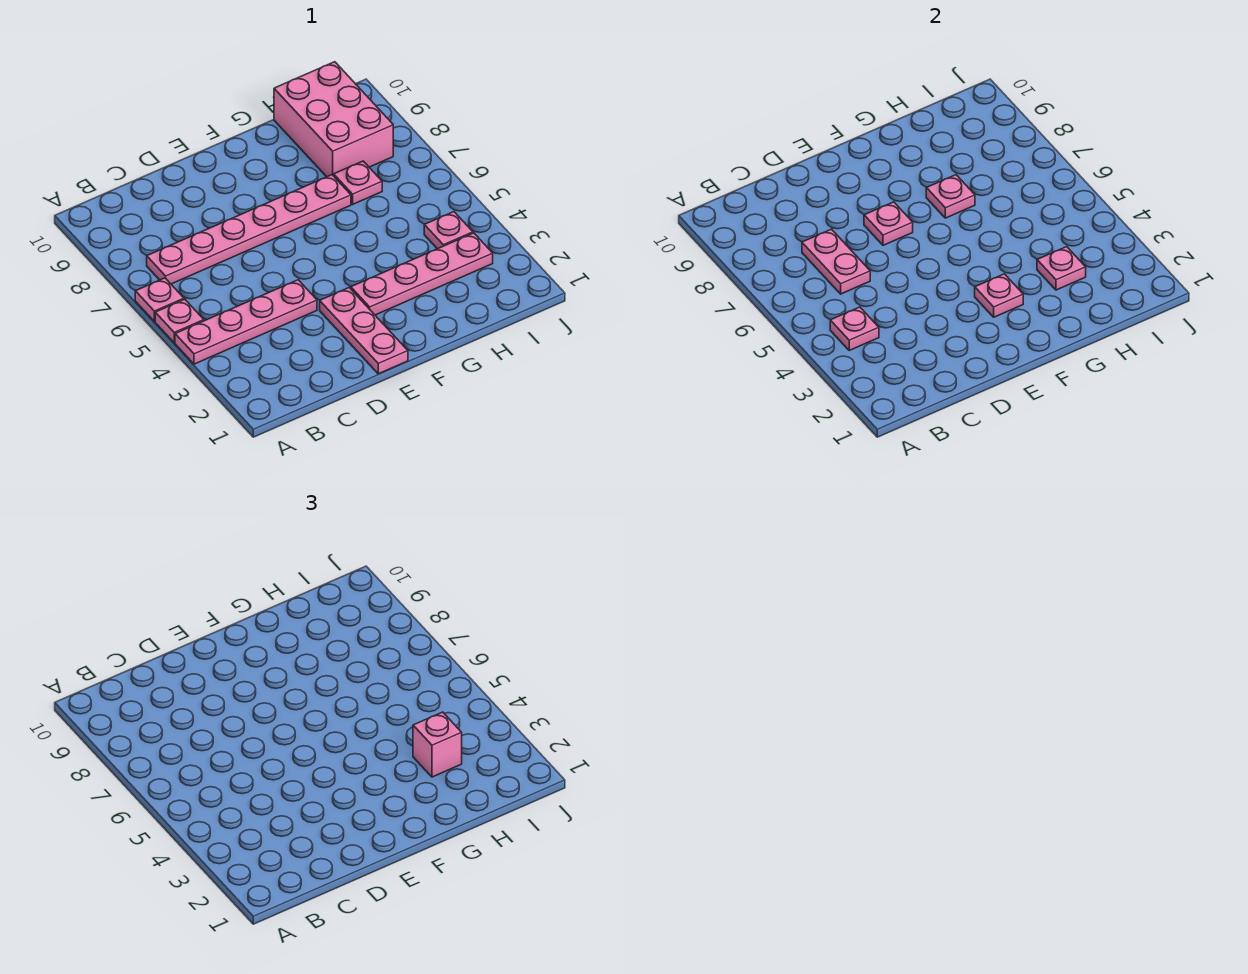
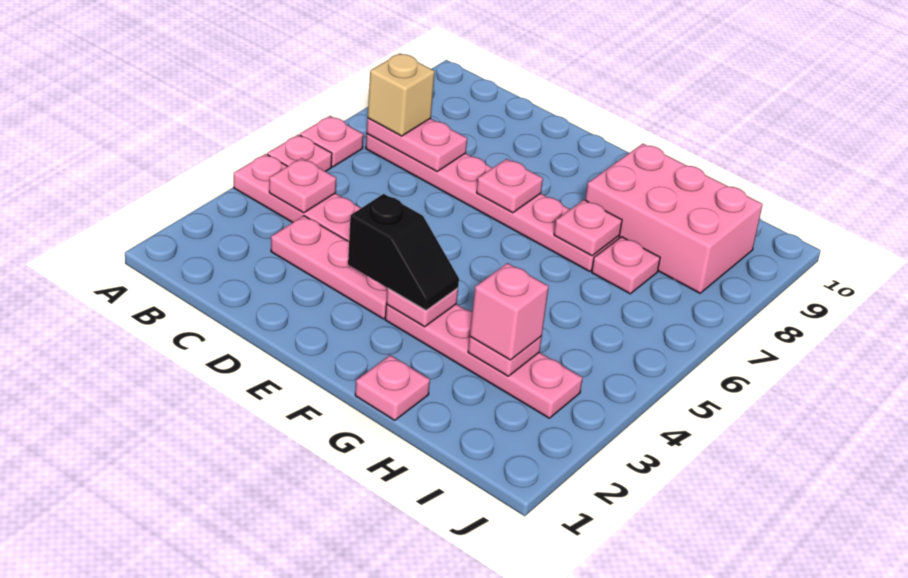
none -> tan brick B7 level 3
pink plate C6:C7 level 2 -> pink plate B7:C7 level 2
pink plate E1:E3 level 1 -> pink plate C3:E3 level 1
none -> black slope E3:F3 level 3 top E
pink brick H8:I10 level 1 -> pink brick G8:I9 level 1
pink plate I4 level 1 -> pink plate G1 level 1

